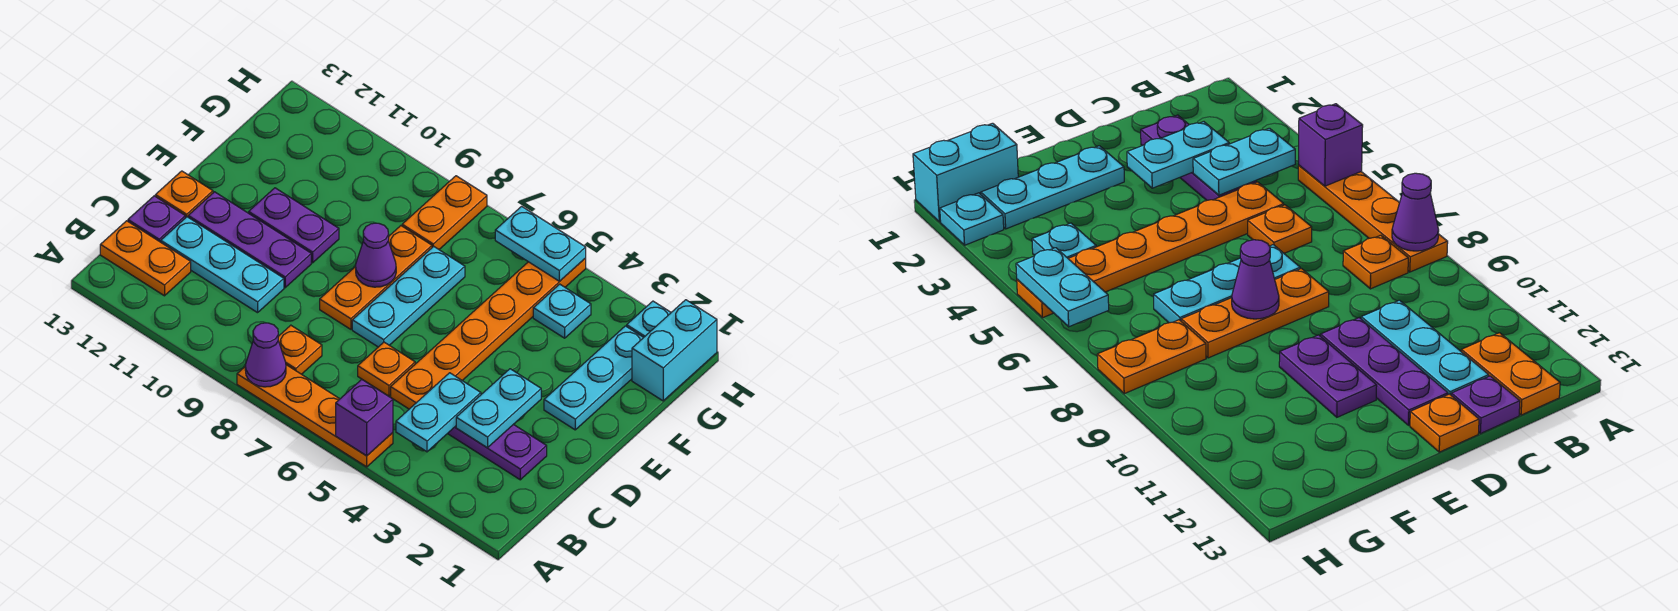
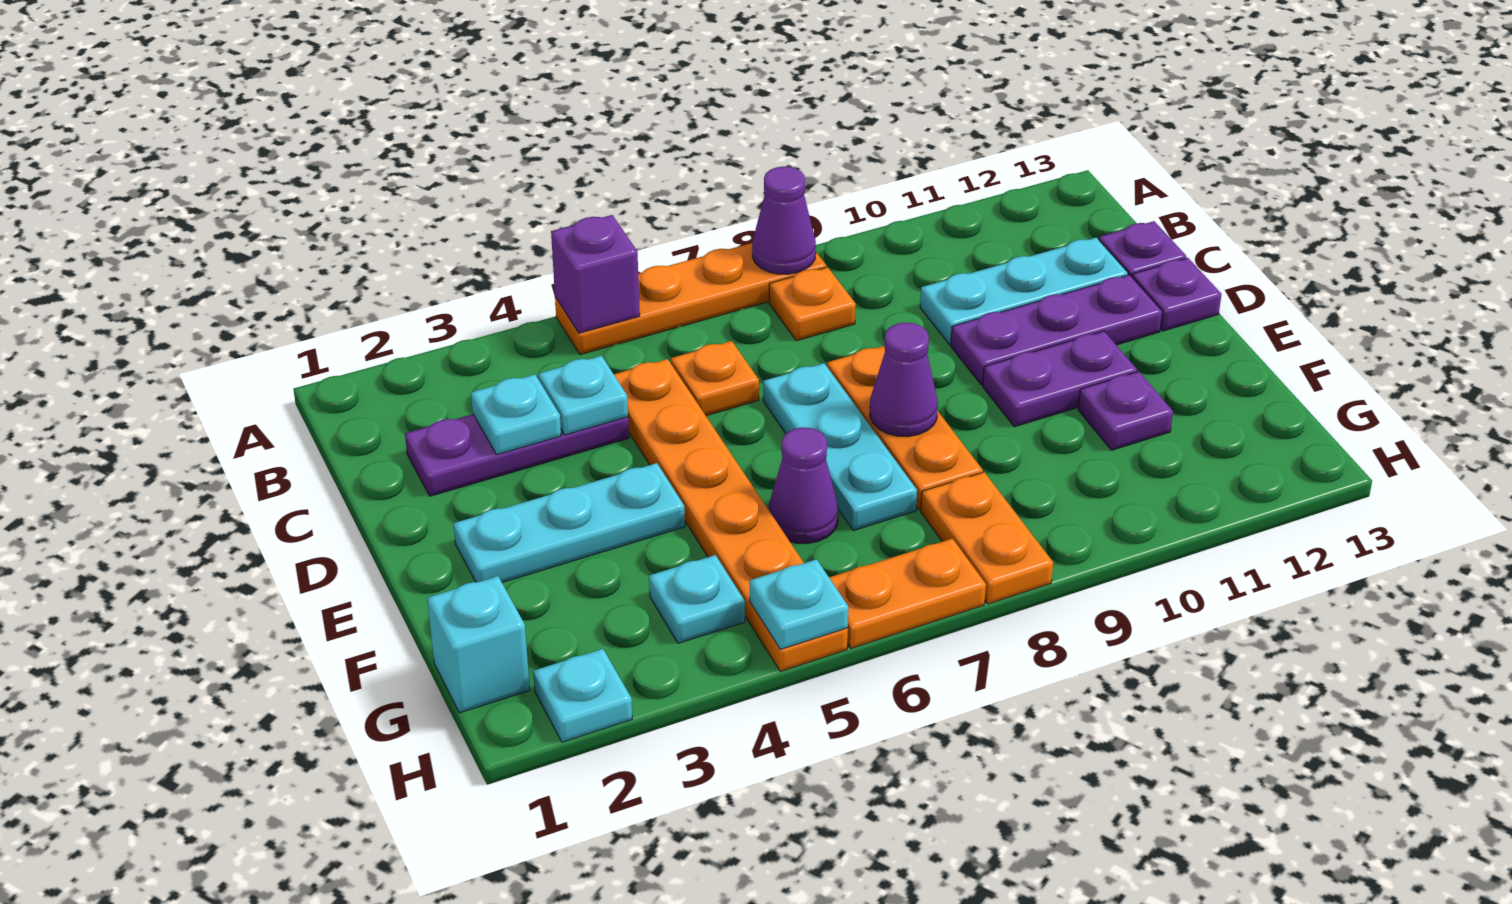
cyan plate B4:C4 level 2 -> cyan plate C4 level 2
orange plate B12:B13 level 1 -> orange plate H6:H7 level 1
cyan plate C3:D3 level 2 -> cyan plate C3 level 2
orange plate D13 level 1 -> purple plate D13 level 1
cyan plate E2:G2 level 1 -> cyan plate E2:E4 level 1
none -> purple cone F6 level 1
none -> purple plate F11 level 1
cyan brick G1:H1 level 1 -> cyan brick G1 level 1
cyan plate H5:H6 level 2 -> cyan plate H5 level 2

